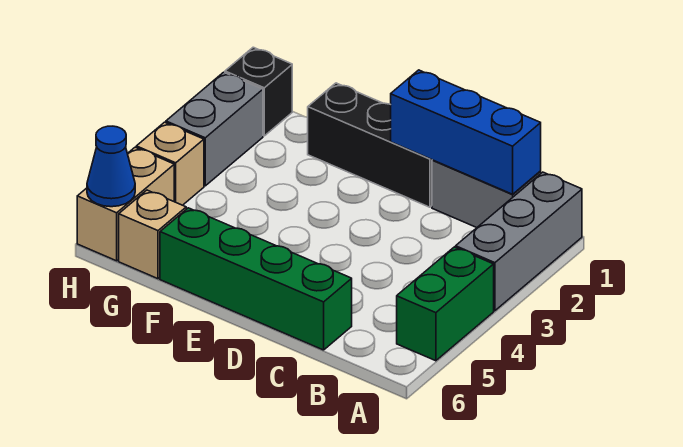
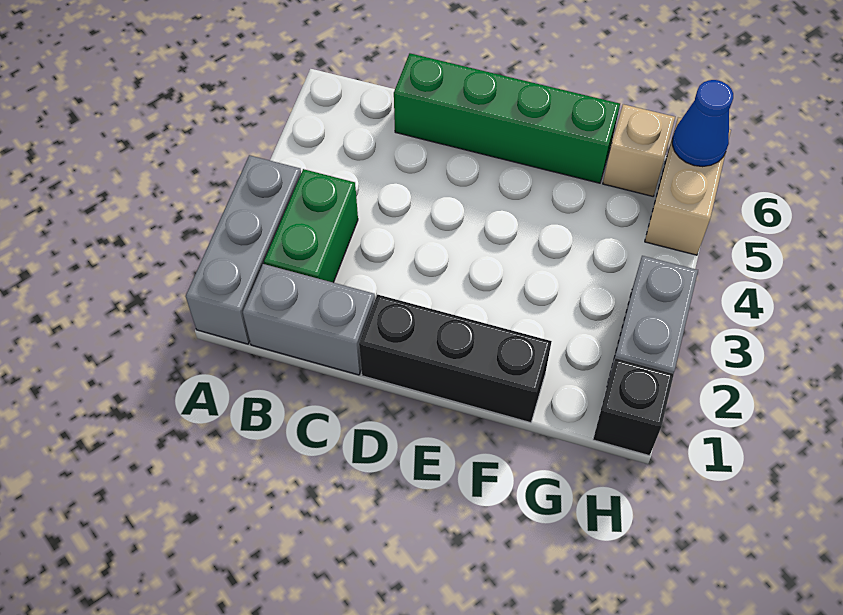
green brick A4:A5 level 1 -> green brick B2:B3 level 1
blue brick B1:D1 level 2 -> none
tan brick H4 level 1 -> none

